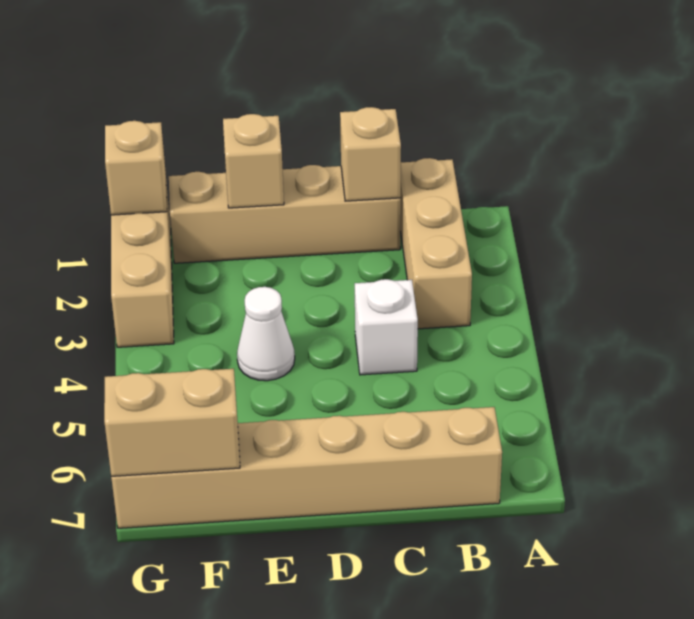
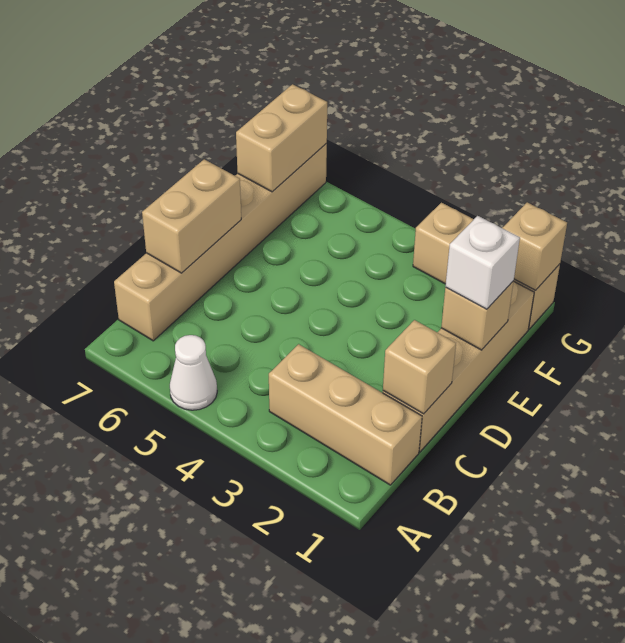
white brick C4 level 1 -> white brick E1 level 3
none -> tan brick C7:D7 level 2
white cone E4 level 1 -> white cone A5 level 1

